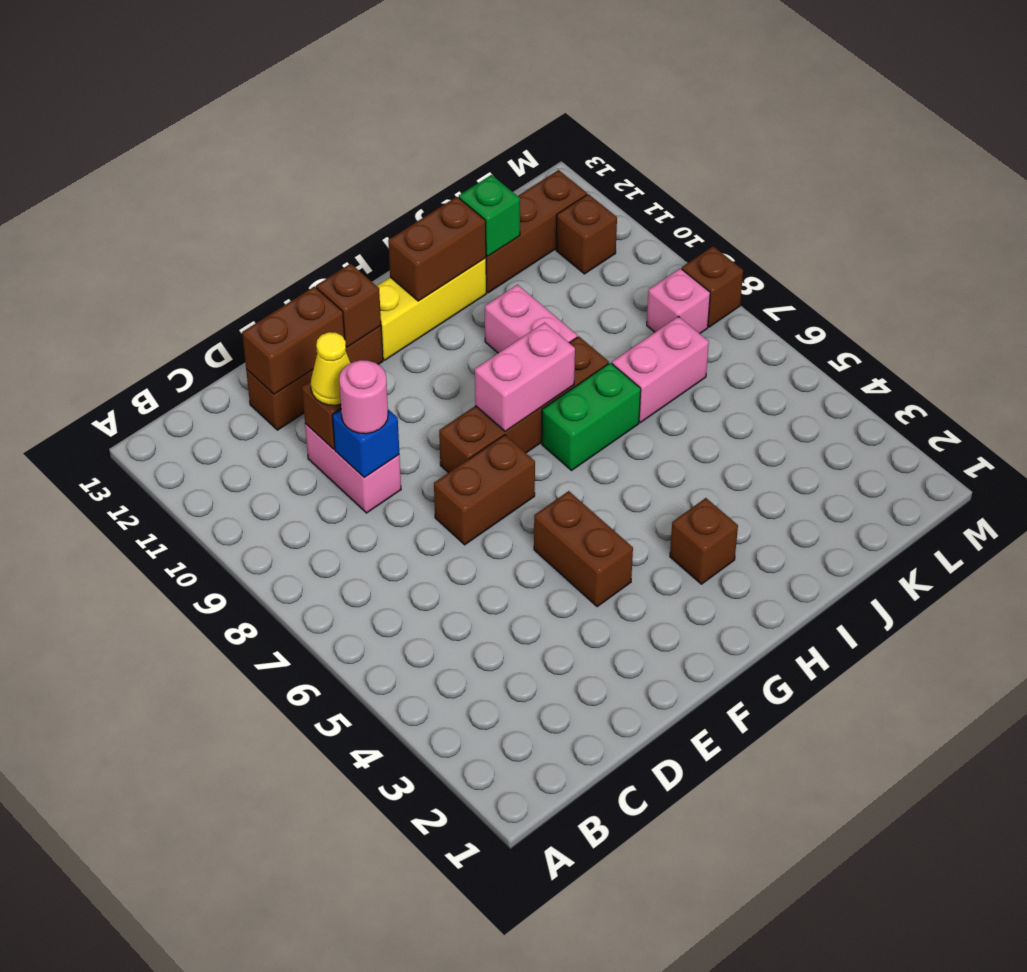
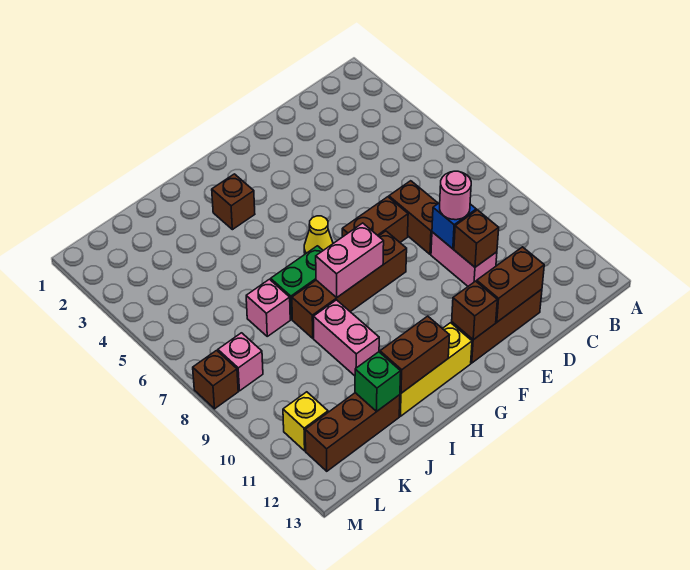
yellow cone D10 level 3 -> yellow cone G6 level 1
brown brick F4:F5 level 1 -> brown brick D7:D8 level 1
pink brick J7:K7 level 1 -> pink brick J7 level 1
brown brick L11 level 1 -> yellow brick L11 level 1

